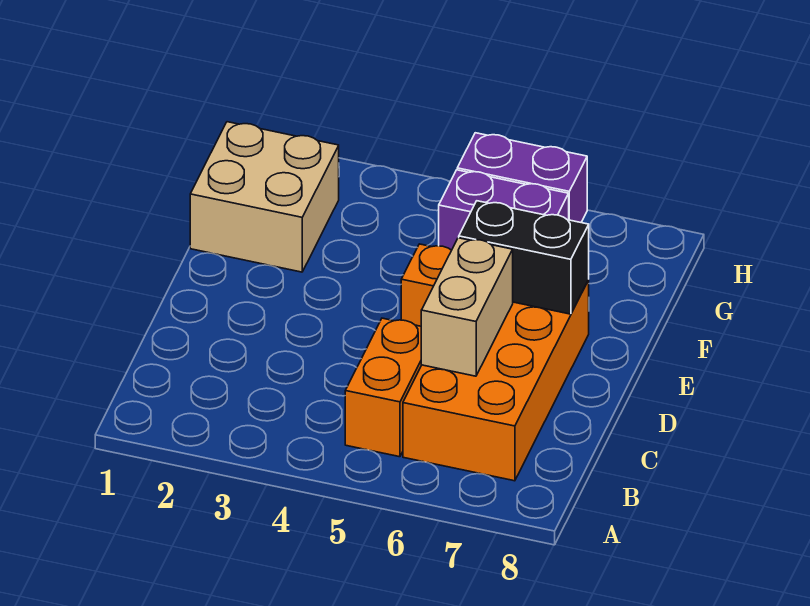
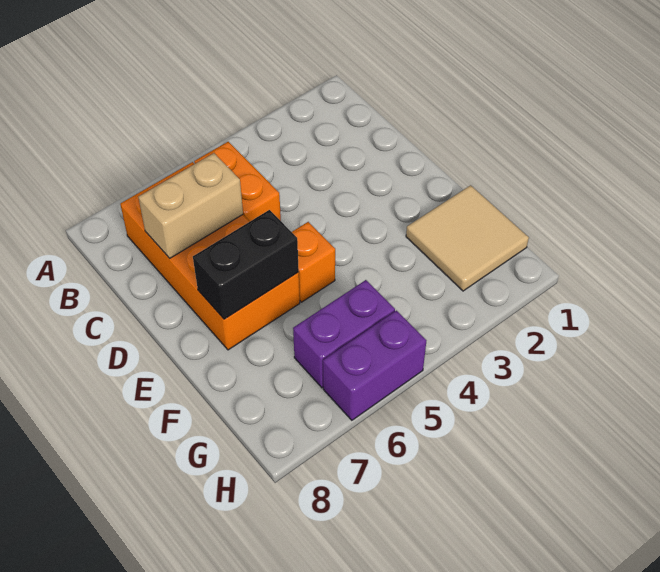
tan brick C6:D6 level 2 -> tan brick C6:C7 level 2
tan brick F1:G2 level 1 -> tan tile F1:G2 level 1

